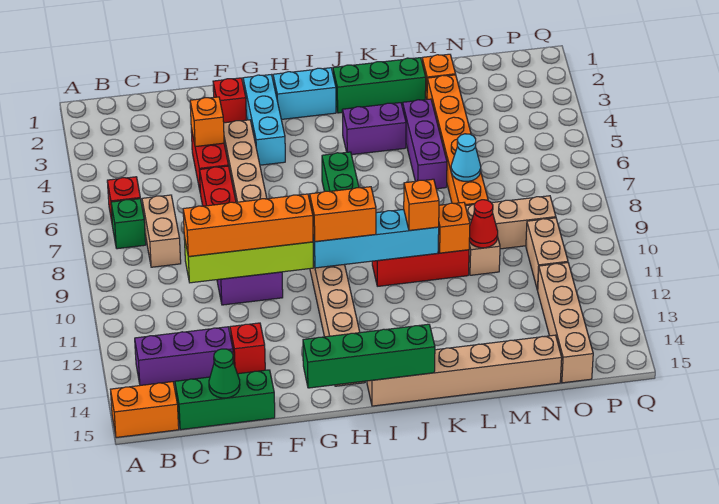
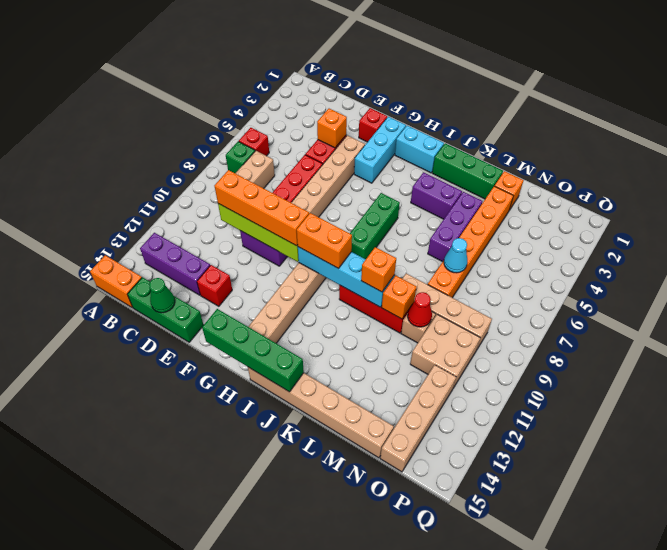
tan brick O10:O11 level 1 -> tan brick N10:O11 level 1

